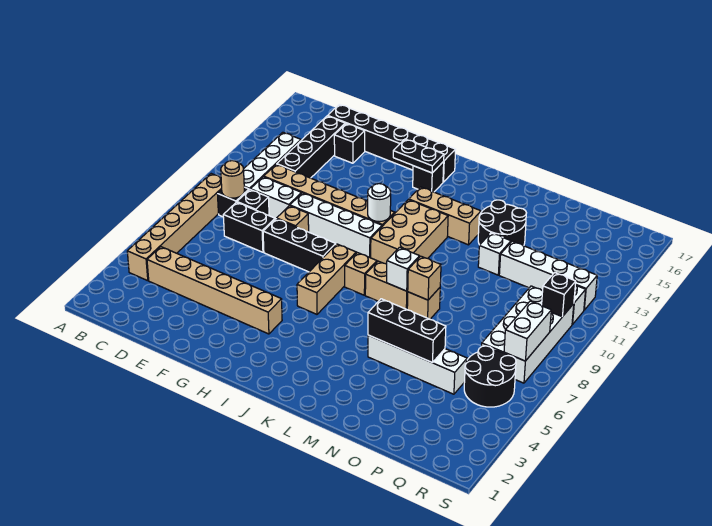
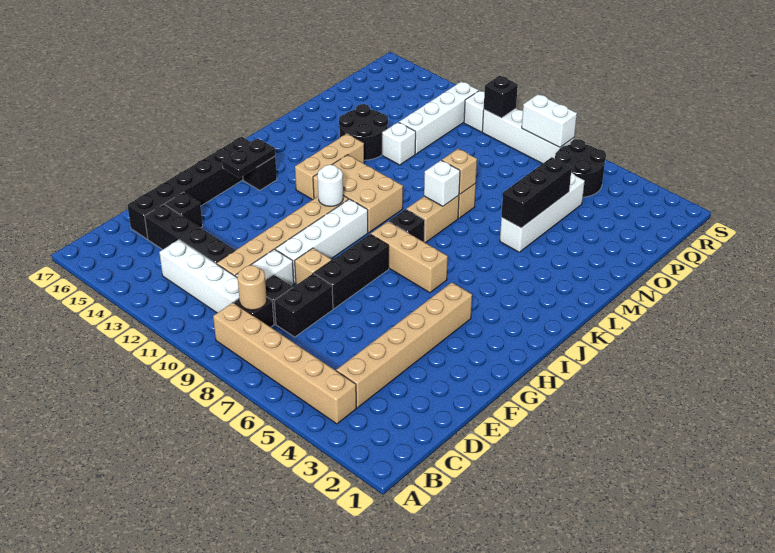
tan brick J8 level 1 -> black brick J8 level 1
white brick Q7:R10 level 1 -> white brick R7:R10 level 1

